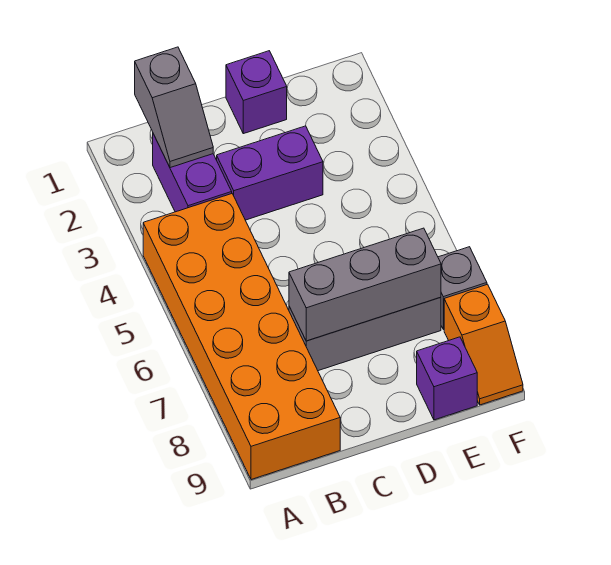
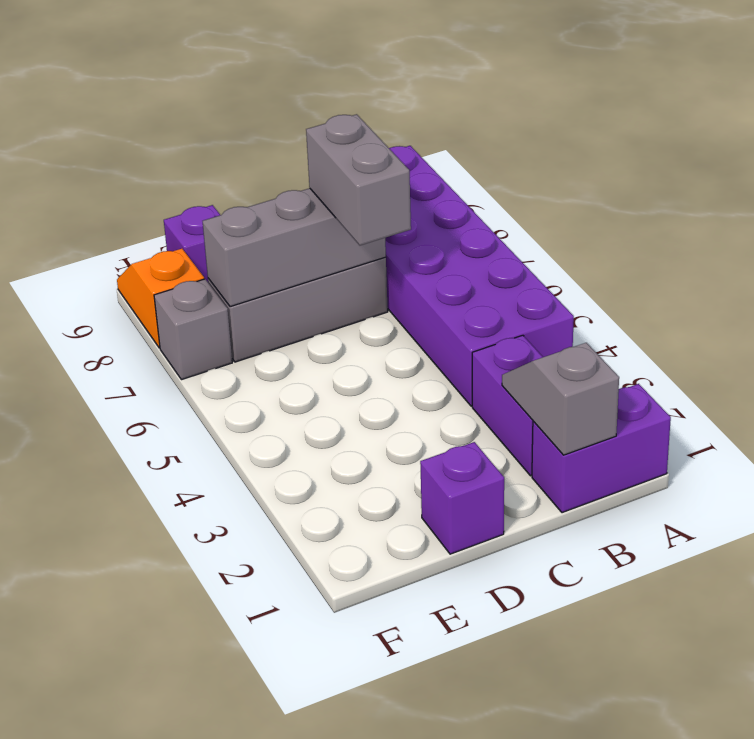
orange brick A4:B9 level 1 -> purple brick A4:B9 level 1
purple brick C3:D3 level 1 -> purple brick A1:B1 level 1
none -> grey brick C6:C7 level 3

